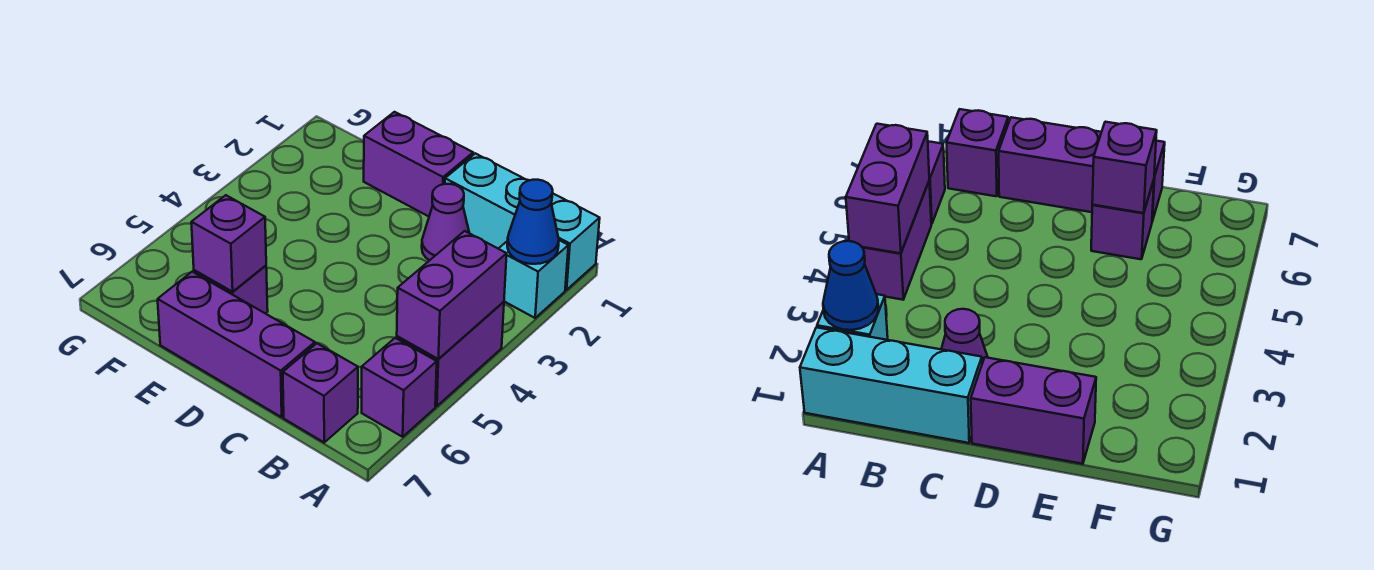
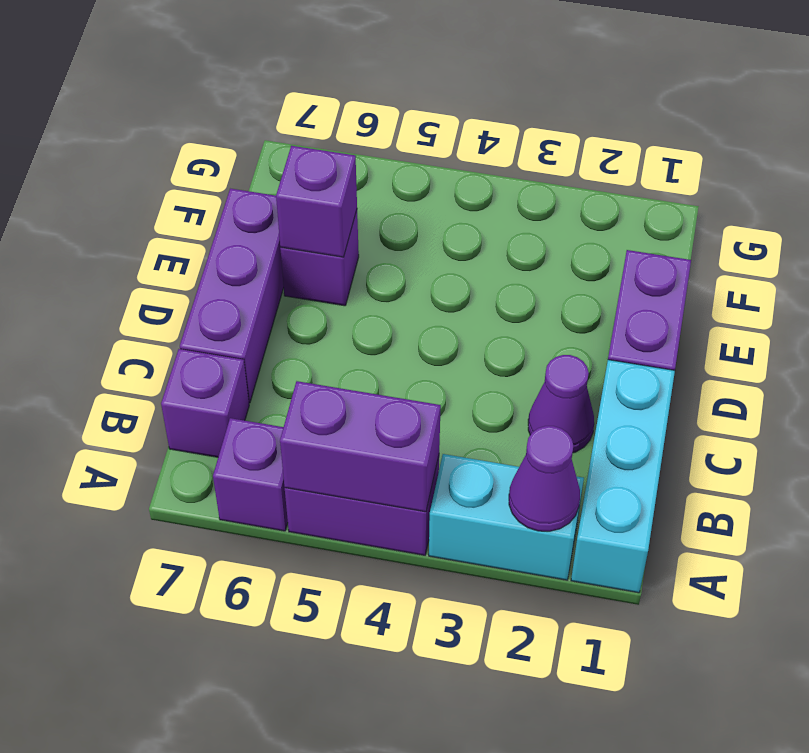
cyan brick A2 level 1 -> cyan brick A2:A3 level 1
blue cone A2 level 2 -> purple cone A2 level 2

